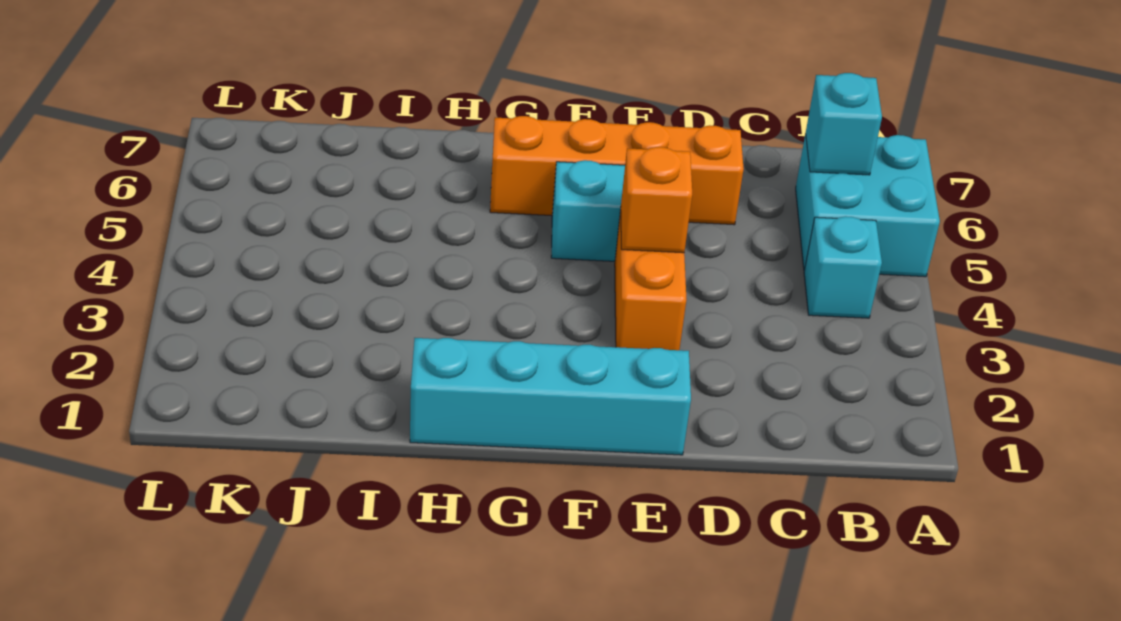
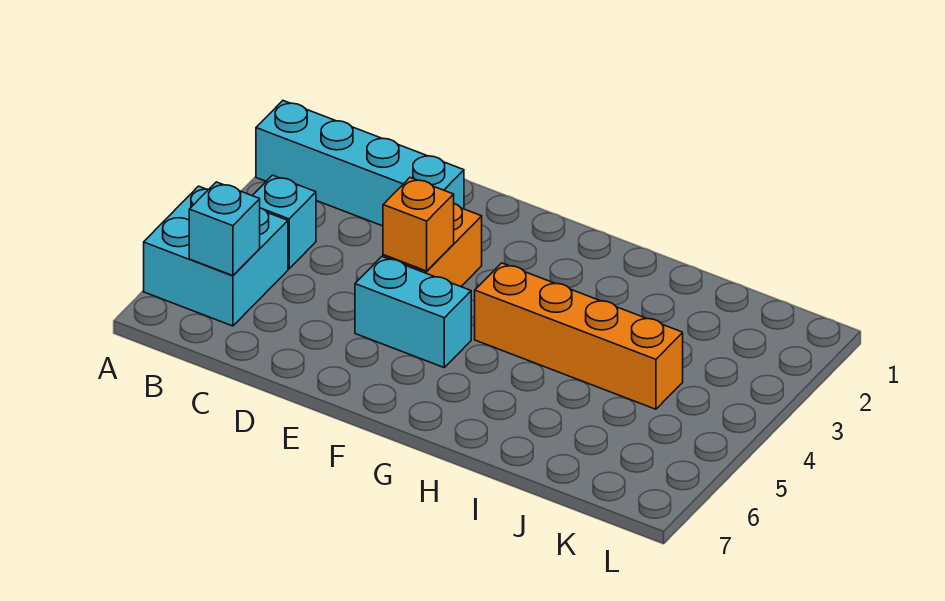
orange brick D6:G6 level 1 -> orange brick G4:J4 level 1
cyan brick E1:H1 level 1 -> cyan brick A2:D2 level 1

